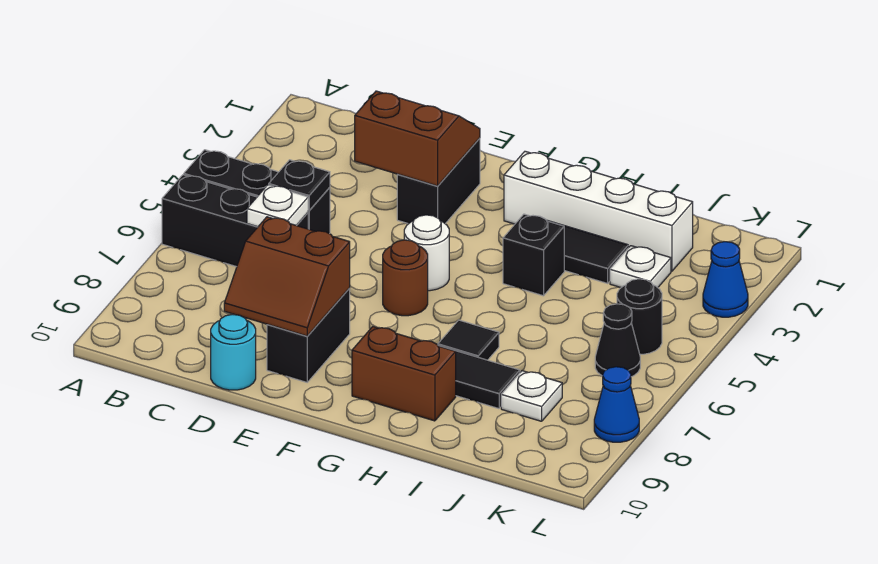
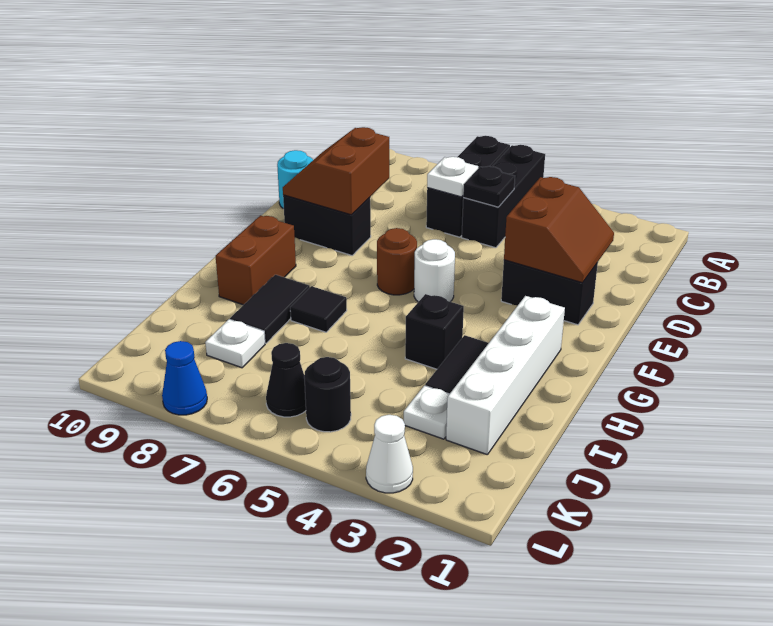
blue cone L3 level 1 -> white cone L3 level 1

